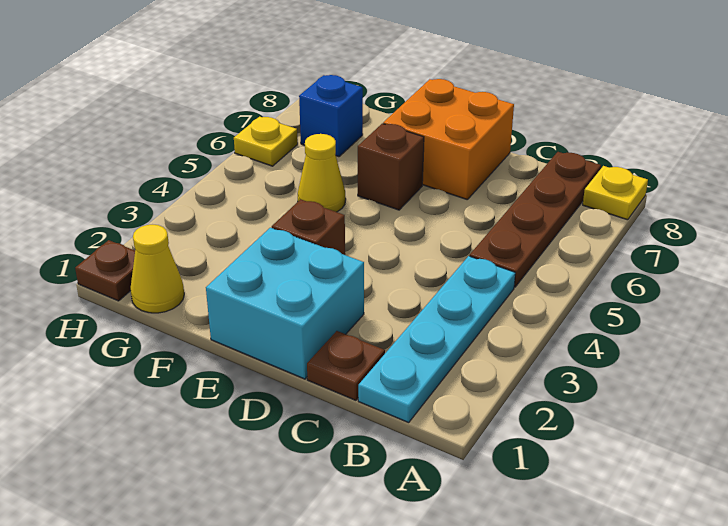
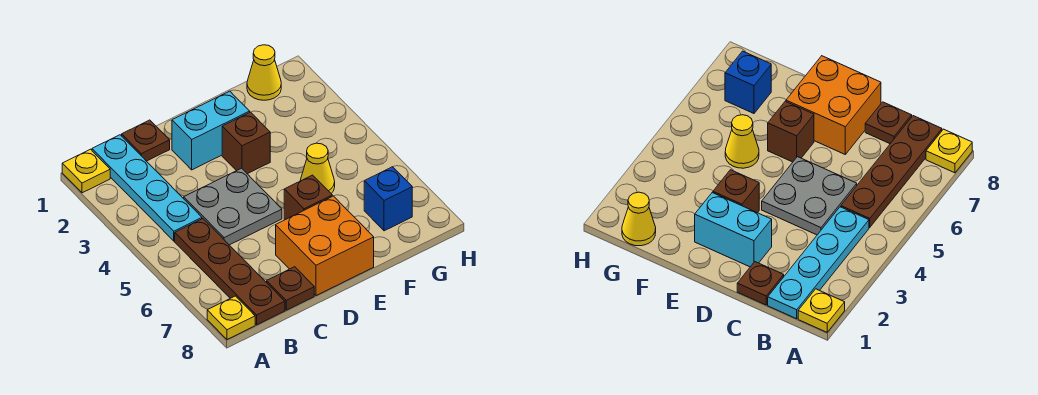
none -> grey plate C4:D5 level 1
cyan brick D1:E2 level 1 -> cyan brick D2:E2 level 1
brown plate H1 level 1 -> brown plate C8 level 1
yellow plate H6 level 1 -> yellow plate A1 level 1

